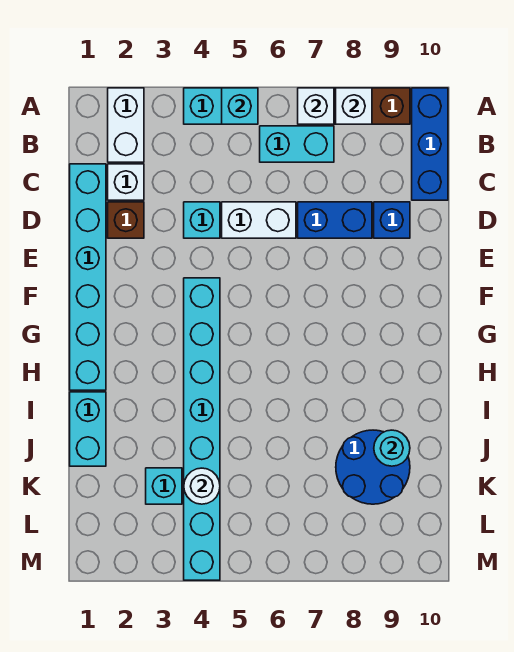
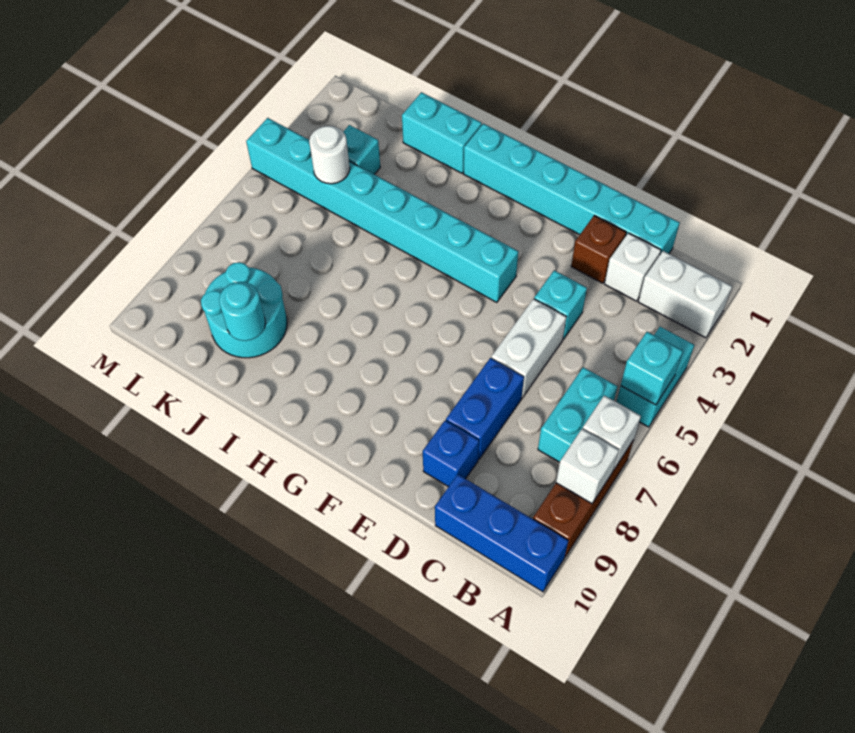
blue round brick J8:K9 level 1 -> cyan round brick J8:K9 level 1

